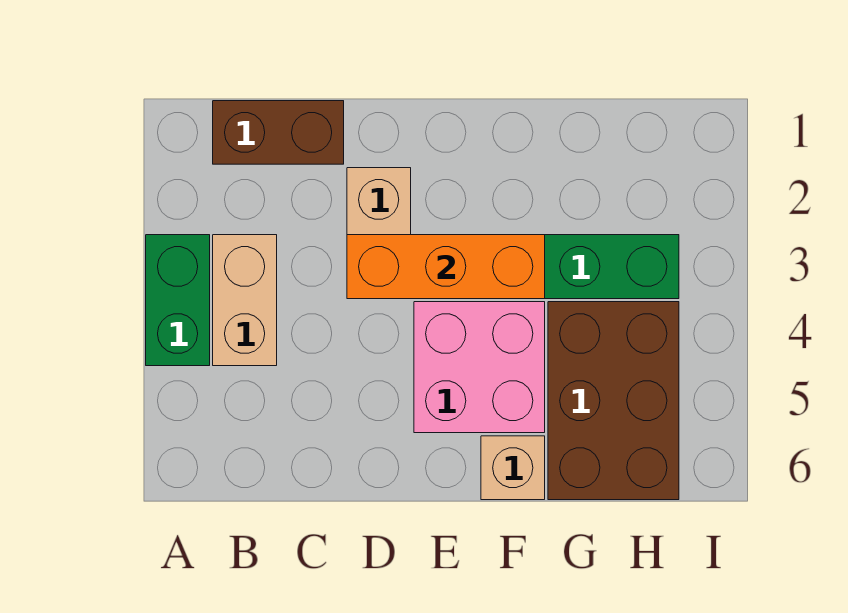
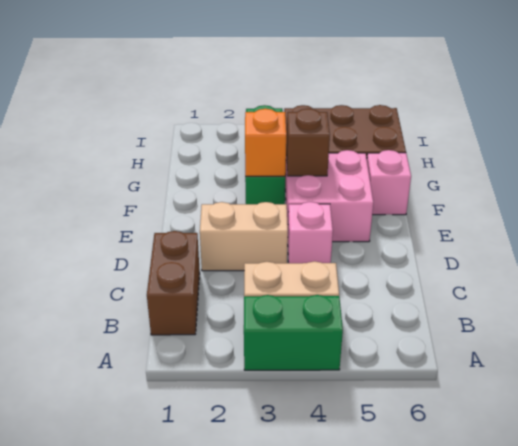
orange brick D3:F3 level 2 -> orange brick F3 level 2
none -> pink brick D4 level 1
none -> brown brick F4 level 2
tan brick F6 level 1 -> pink brick F6 level 1

